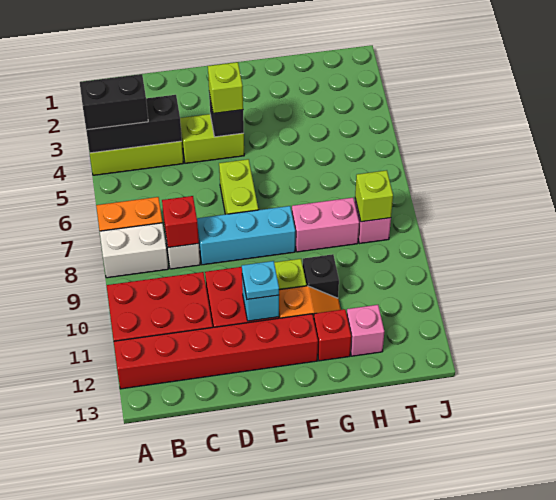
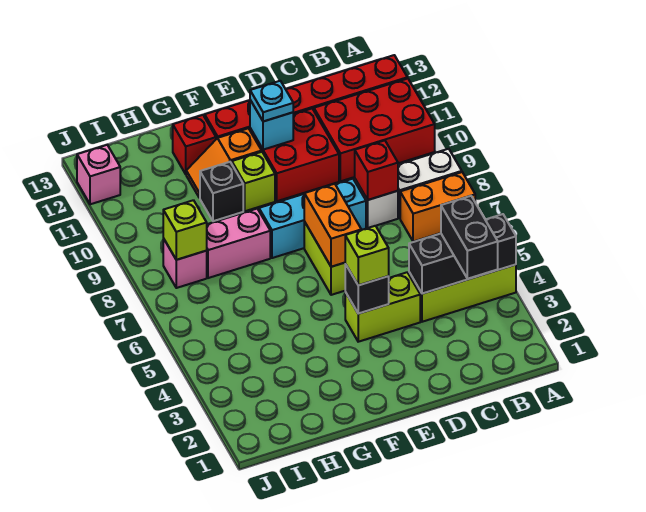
black brick A4:B4 level 3 -> black brick B3:B4 level 3
none -> orange brick E6:E7 level 2
pink brick H12 level 1 -> pink brick J12 level 1

